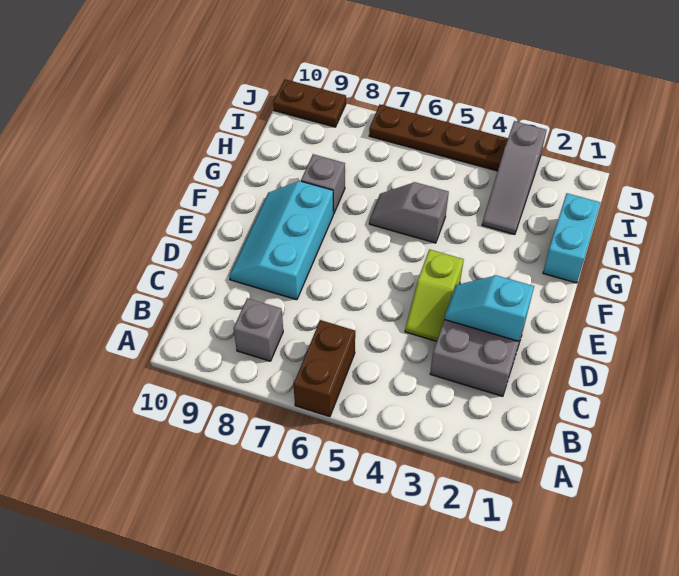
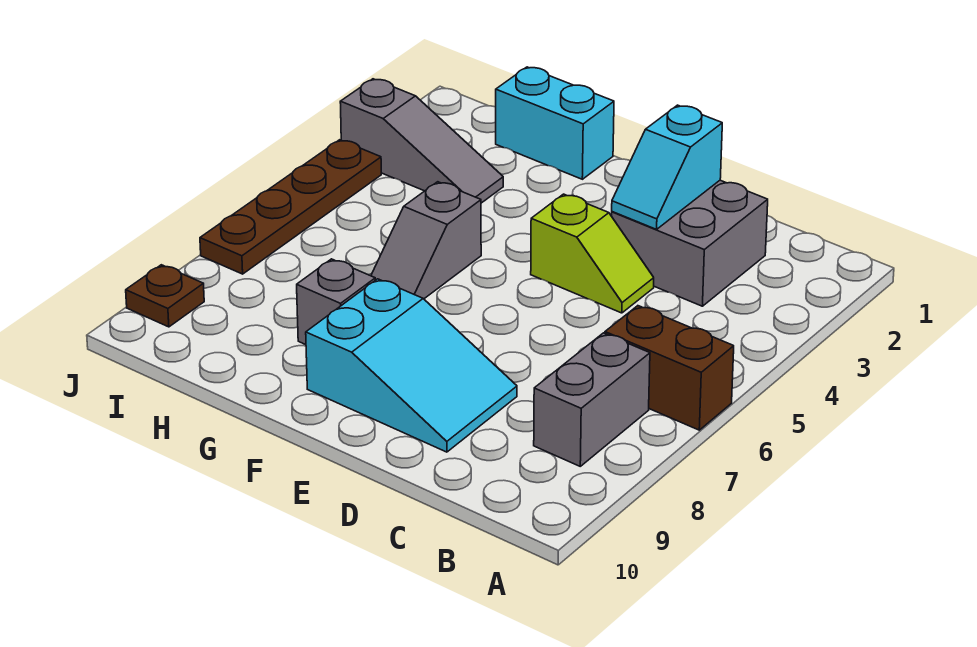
grey brick B8 level 1 -> grey brick B7:B8 level 1
cyan slope D8:F9 level 1 top 8 -> cyan slope D8:F9 level 1 top F
brown plate J9:J10 level 1 -> brown plate J9 level 1

